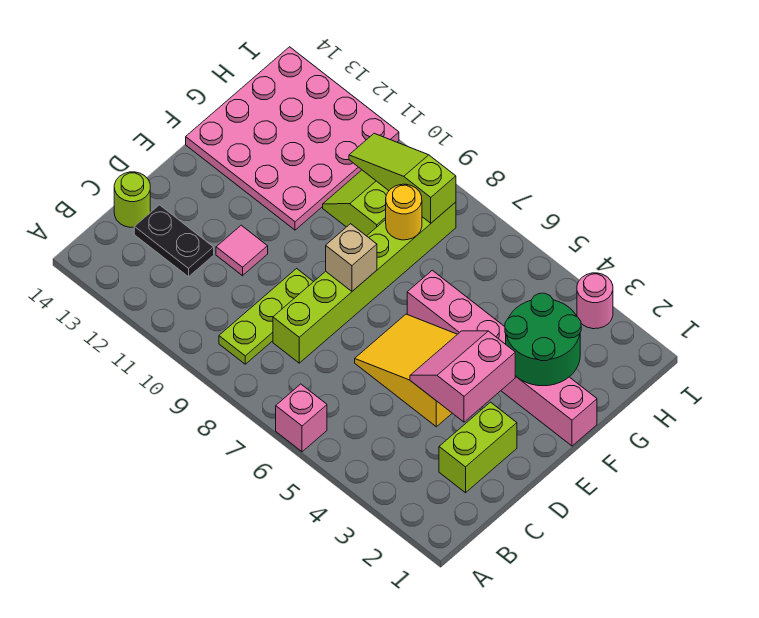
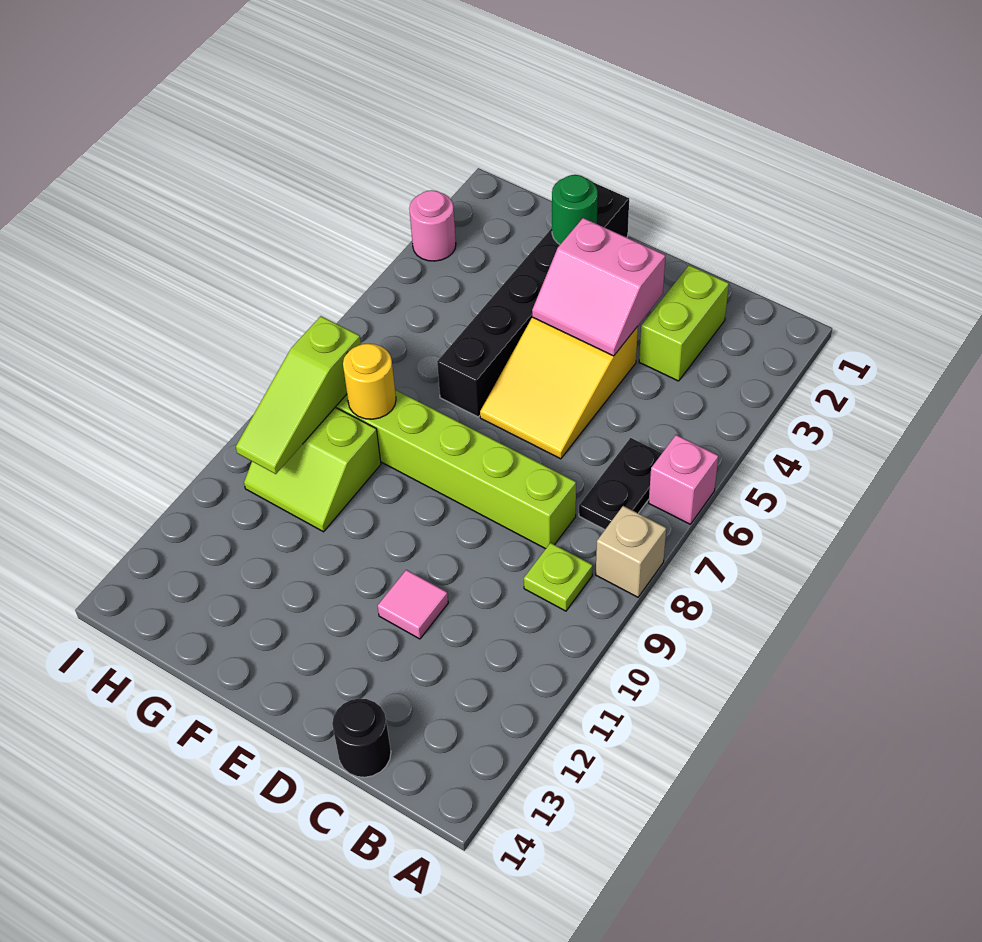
lime plate B9:D9 level 1 -> lime plate B9 level 1
lime brick C2:D2 level 1 -> lime brick C2:C3 level 1
black plate C12:C13 level 1 -> black plate B6:B7 level 1
lime round brick C14 level 1 -> black round brick C14 level 1
tan brick E8 level 2 -> tan brick A8 level 1
pink brick F1:F6 level 1 -> black brick F1:F6 level 1
green round brick F2:G3 level 2 -> green round brick F2 level 2
pink plate F11:I14 level 1 -> none

